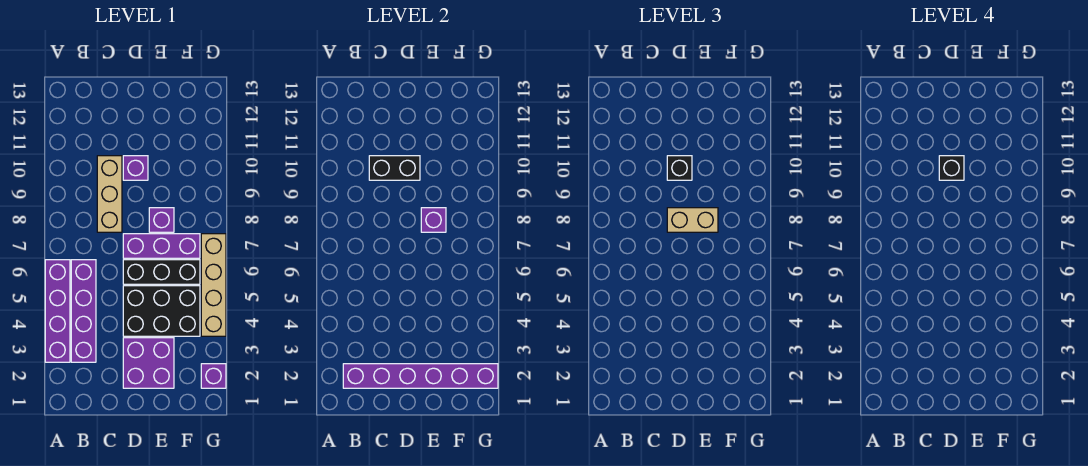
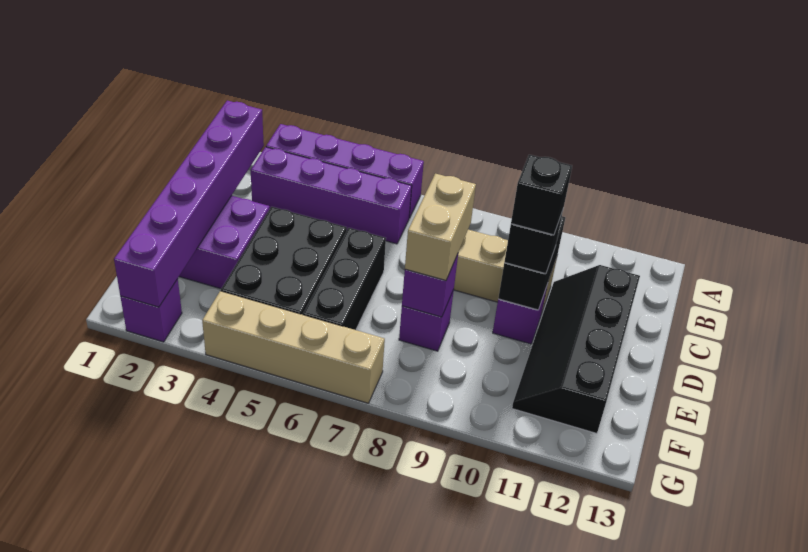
none -> black slope C11:F12 level 1 top 12
purple brick D7:F7 level 1 -> none

